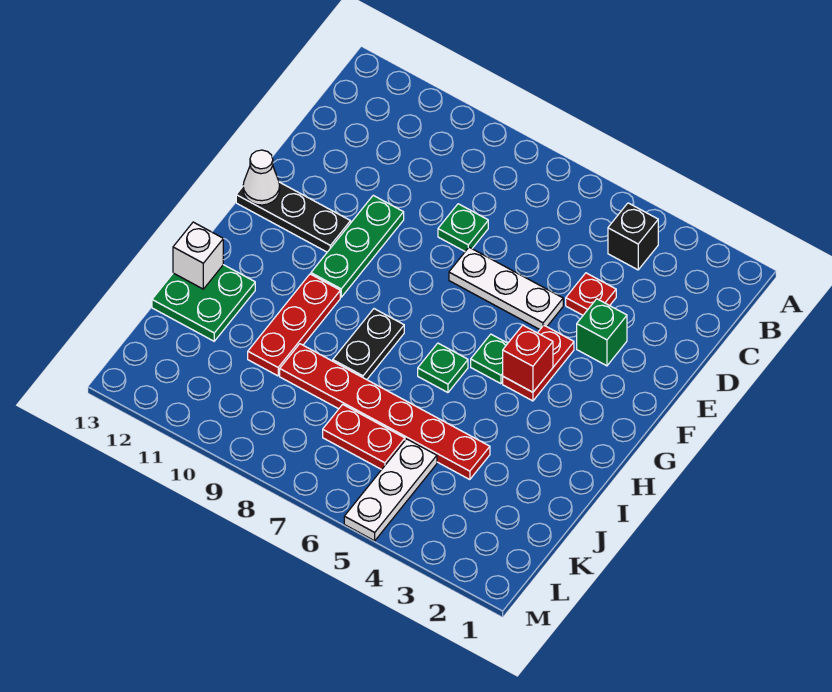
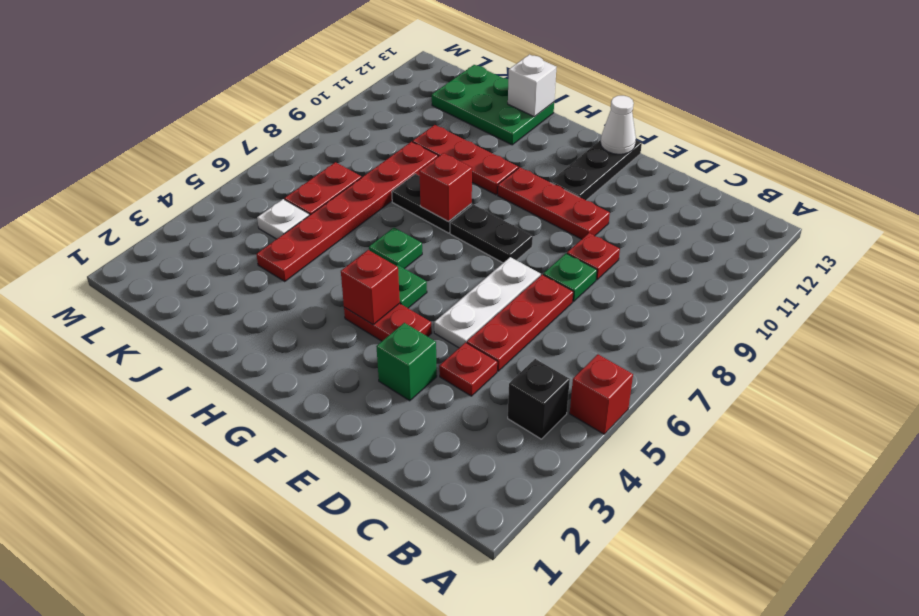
none -> red brick A5 level 1
none -> red plate D5:D7 level 1
none -> red plate D9 level 1
green plate E10:G10 level 1 -> red plate E10:G10 level 1
none -> black plate F8:G8 level 1
none -> red brick H8 level 2
green plate I12:J13 level 1 -> green plate I12:K13 level 1
white plate K5:M5 level 1 -> white plate K5 level 1

